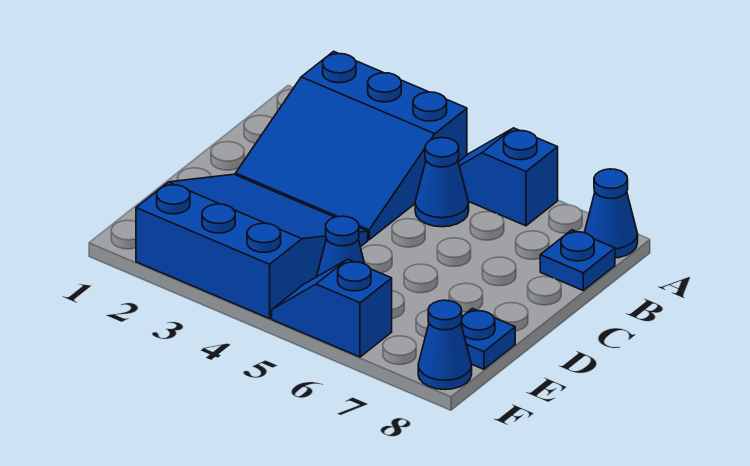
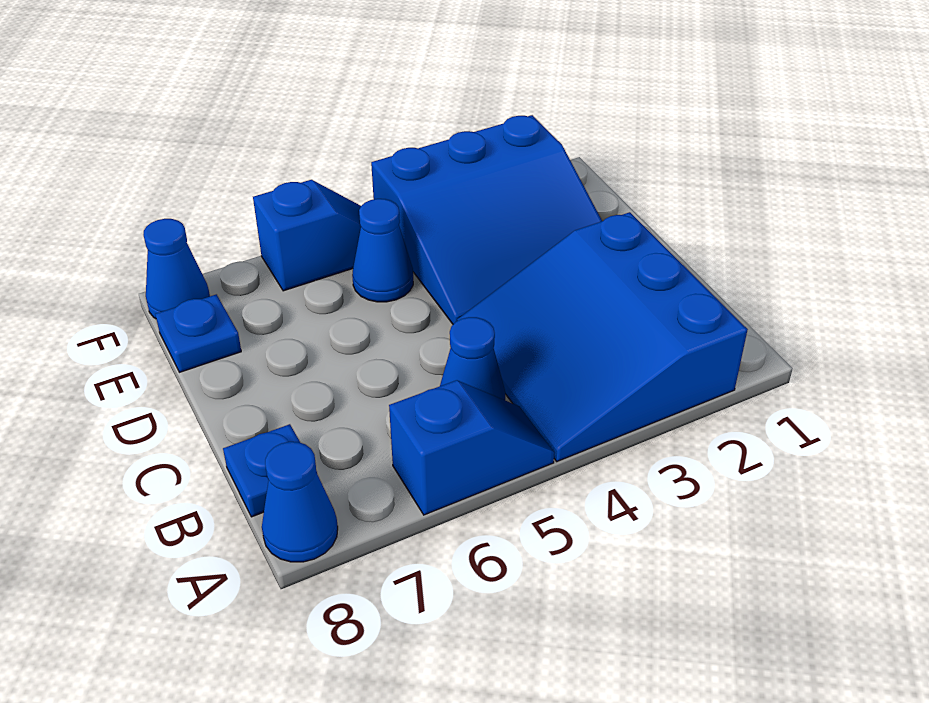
blue slope A2:C4 level 1 top A -> blue slope A2:C4 level 1 top 2

